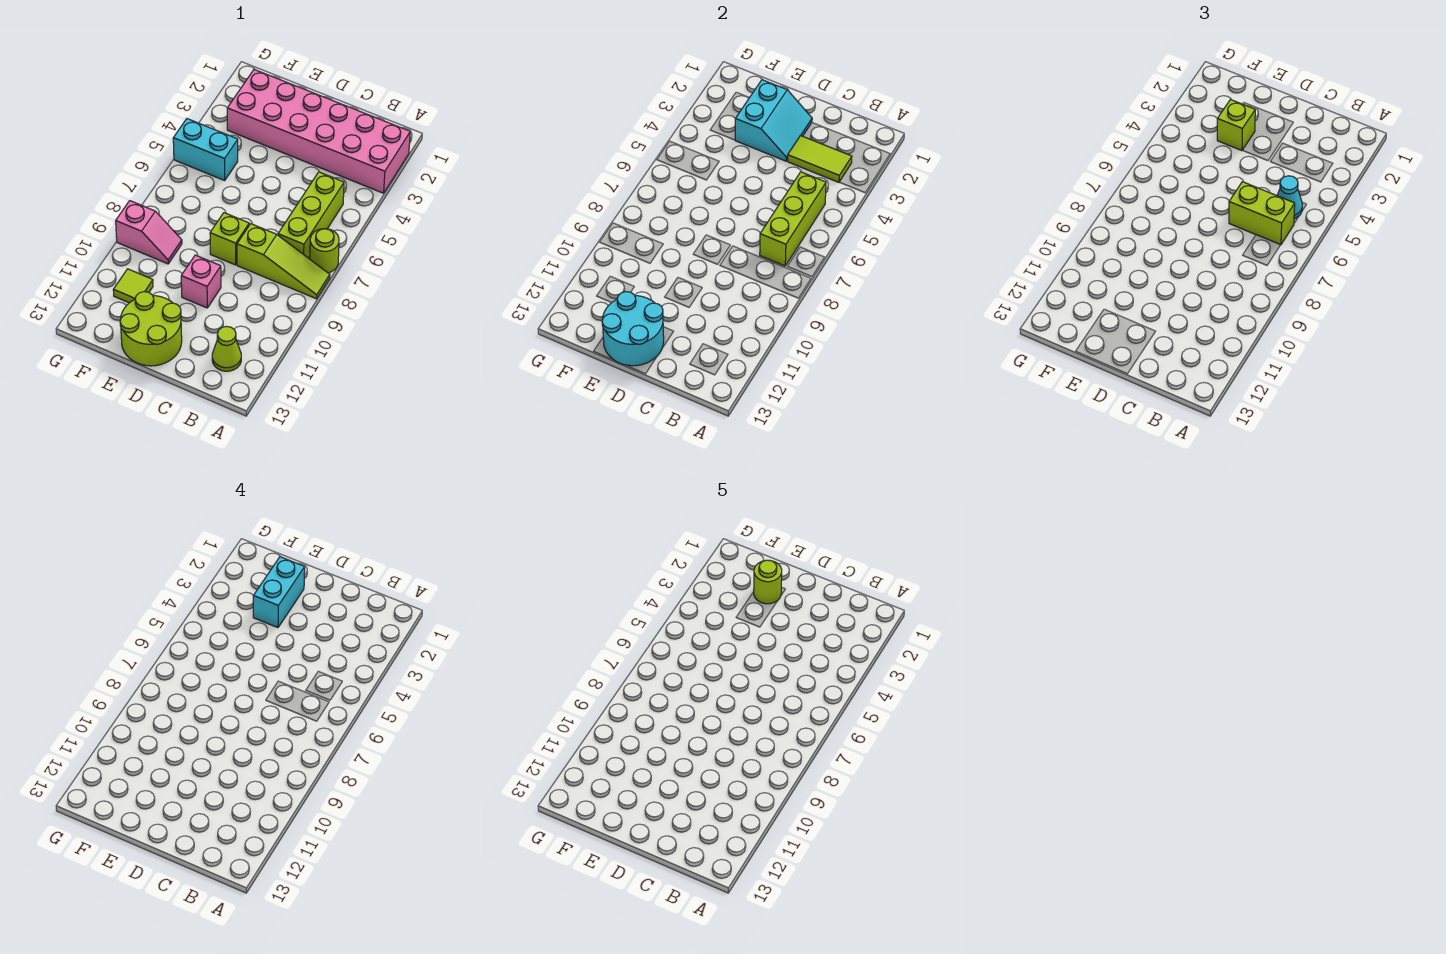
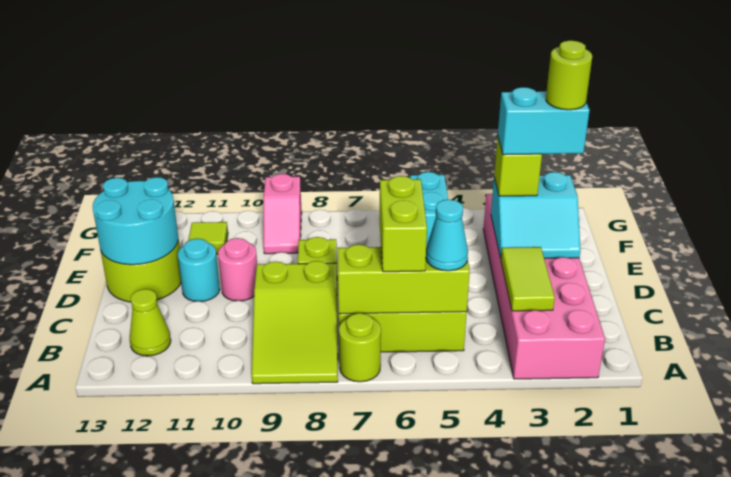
lime slope A8:C8 level 1 top C -> lime slope A8:C9 level 1 top C
pink brick D10 level 1 -> pink round brick D10 level 1
none -> cyan round brick D11 level 1

